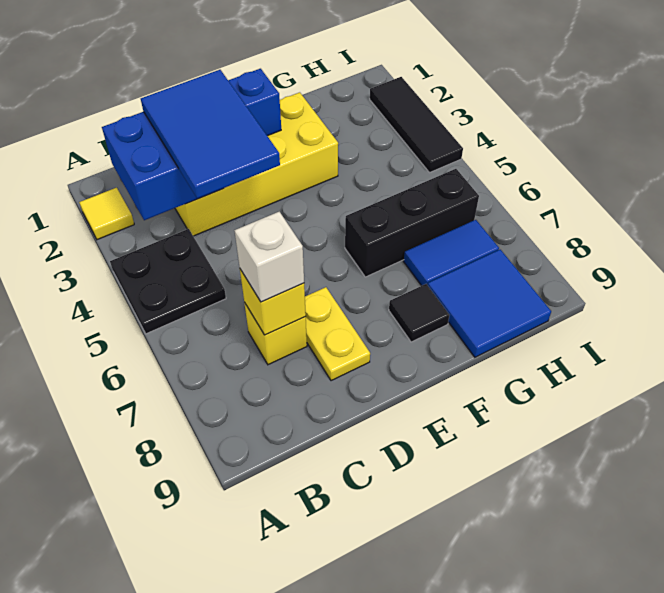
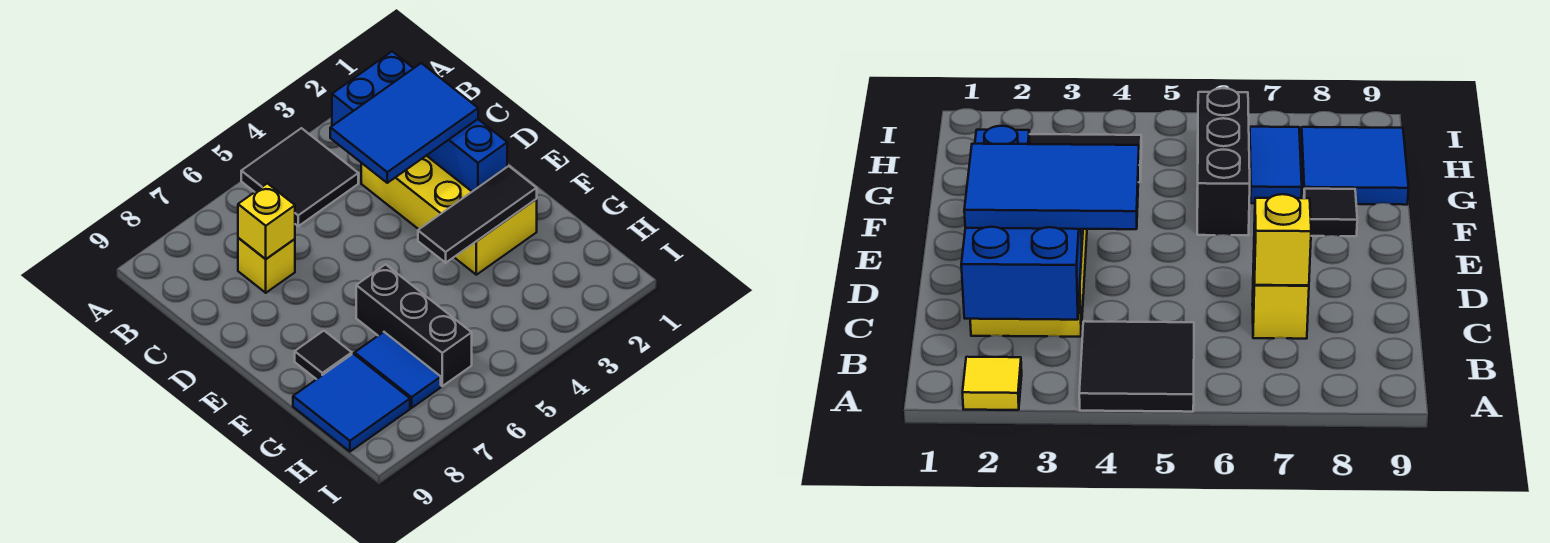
black plate A4:B5 level 1 -> black tile A4:B5 level 1
white brick C7 level 3 -> none
yellow plate D7:D8 level 1 -> none
black tile I2:I4 level 1 -> black tile F2:F4 level 2

